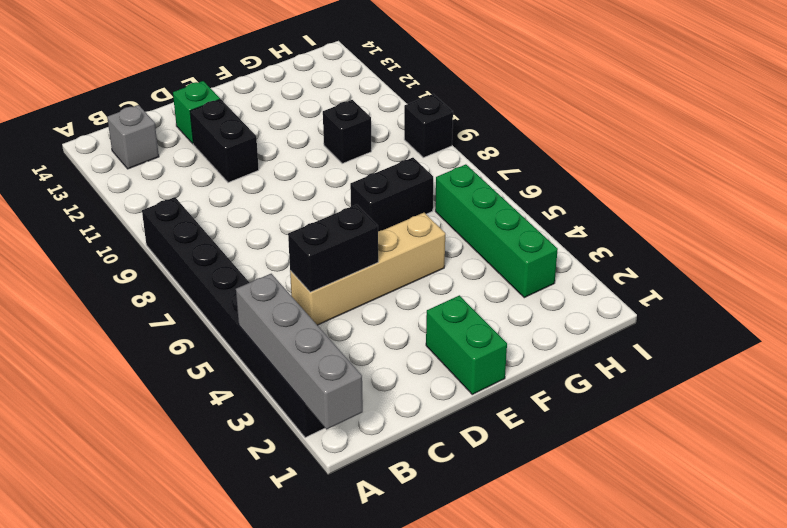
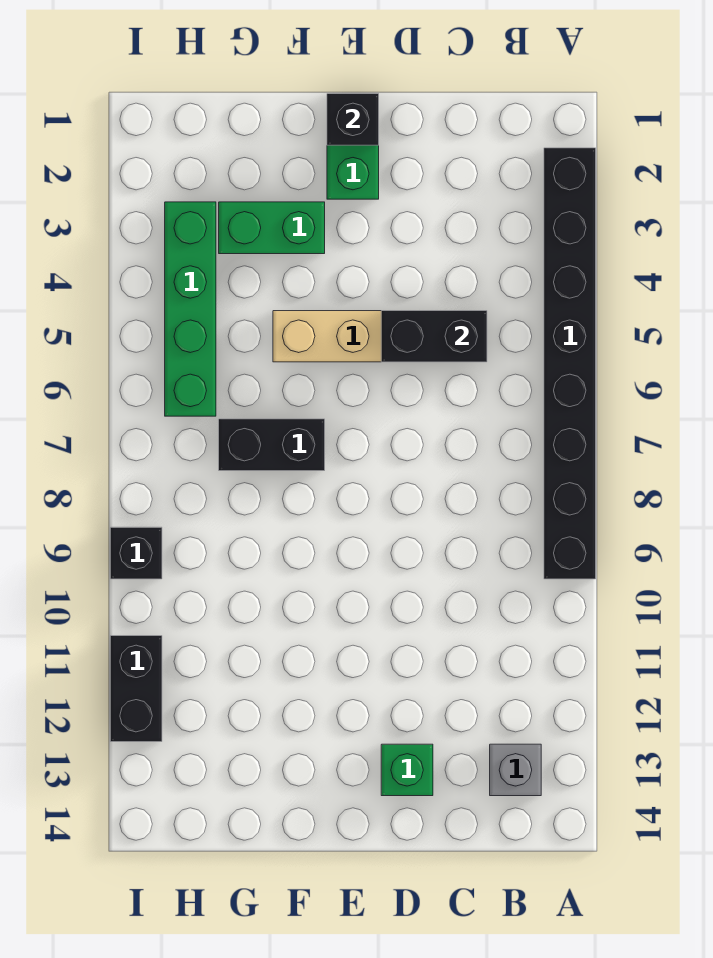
grey brick A1:A4 level 2 -> none
black brick D11:D12 level 1 -> black brick I11:I12 level 1
none -> green brick F3:G3 level 1
black brick G10 level 1 -> black brick E1 level 2

